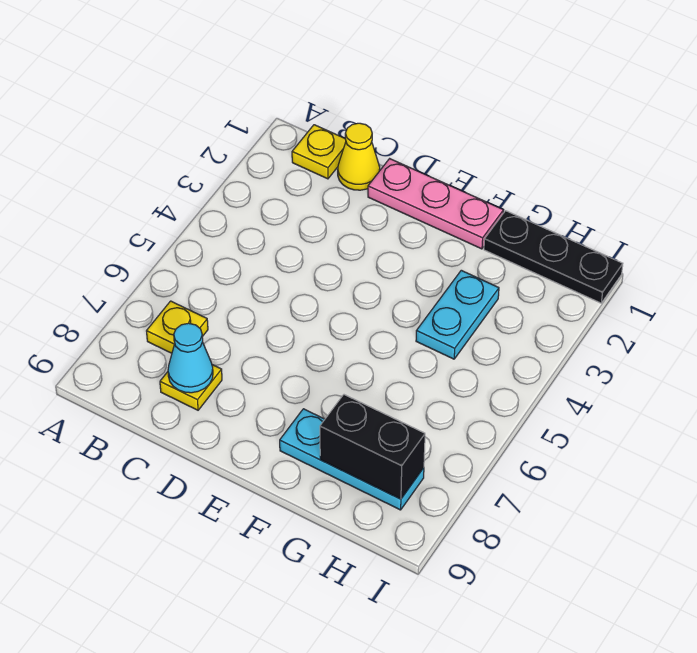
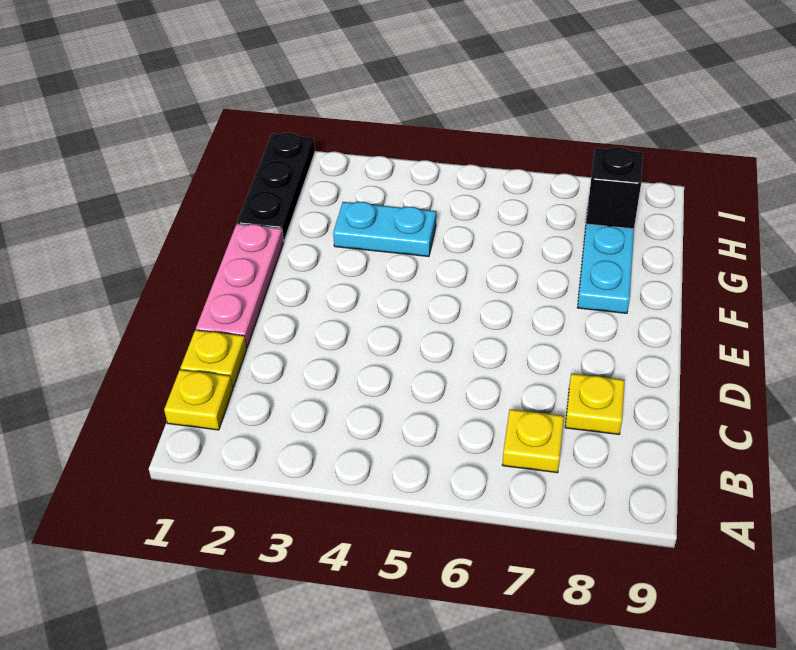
yellow cone C1 level 1 -> yellow plate C1 level 1
cyan cone C8 level 2 -> none
black brick G8:H8 level 2 -> black brick H8 level 2

